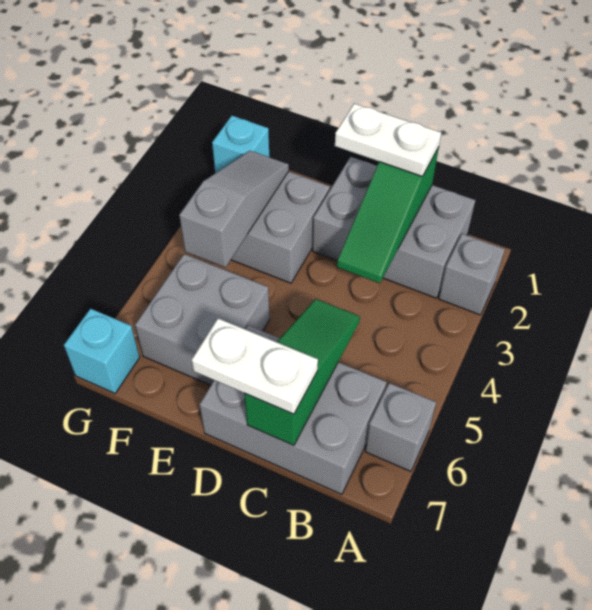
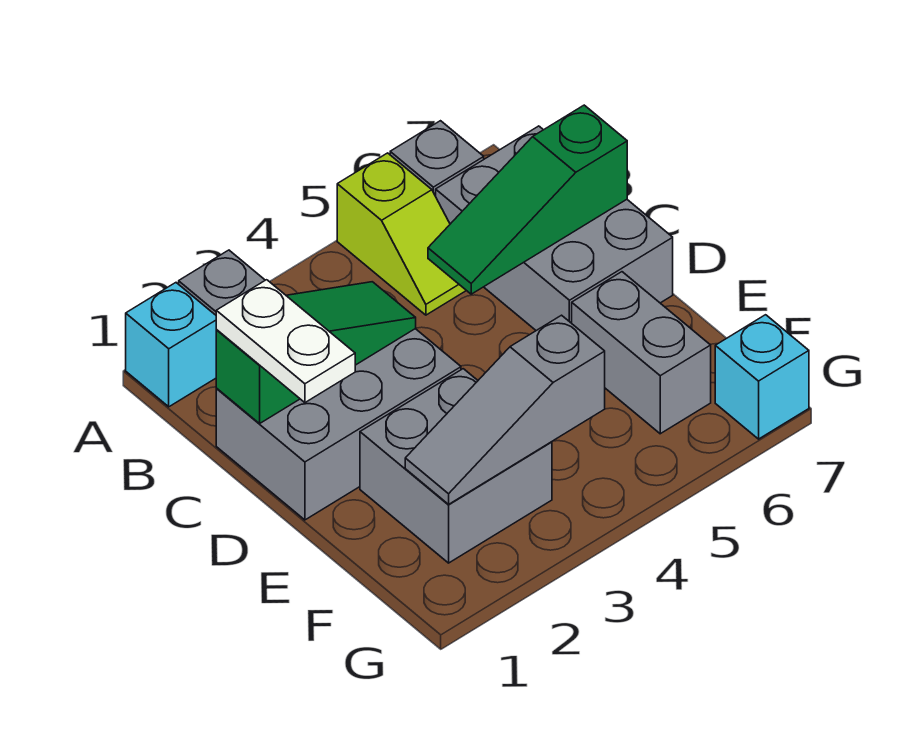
none -> lime slope A5:B5 level 1 top A
grey brick B1:D2 level 1 -> grey brick C1:D3 level 1
white plate C7:D7 level 3 -> none
grey brick E5:F6 level 1 -> grey brick E6:F6 level 1
cyan brick G1 level 1 -> cyan brick A1 level 1

